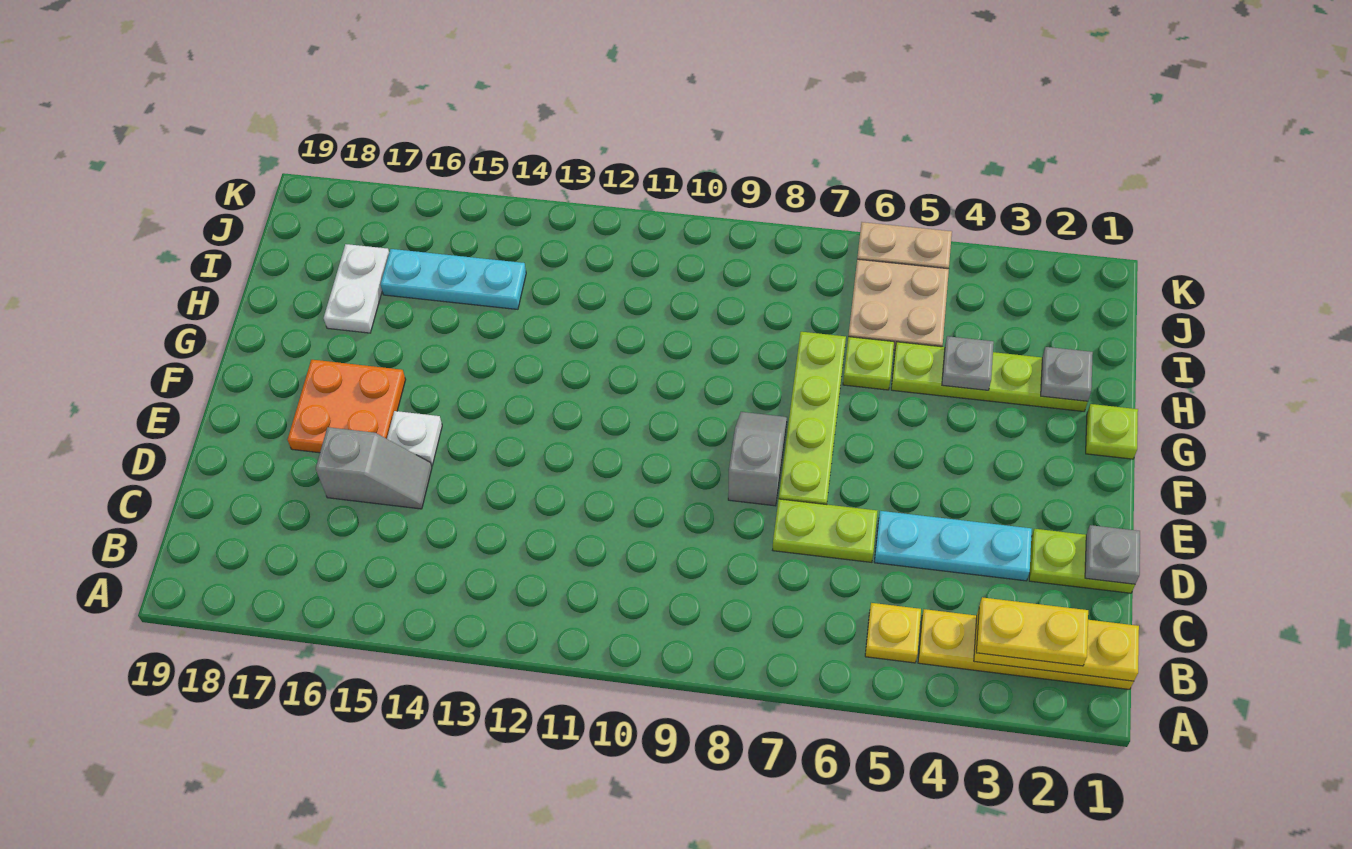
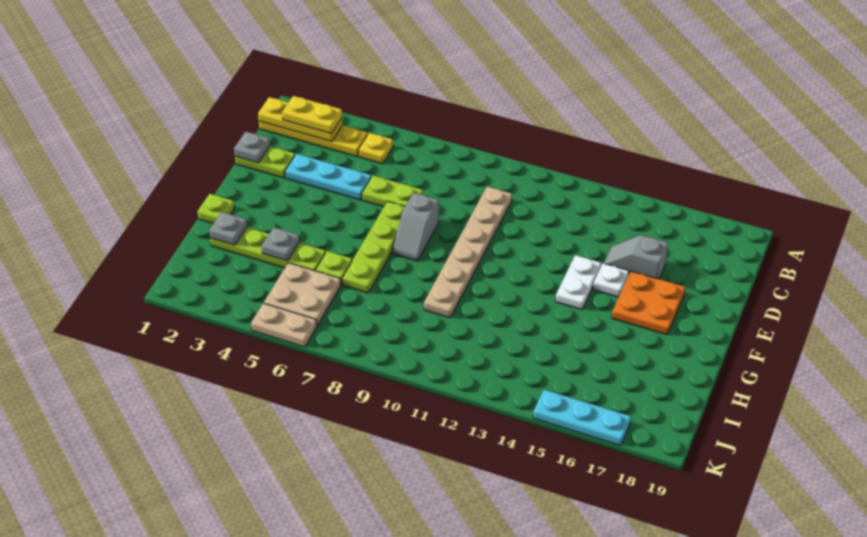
none -> tan plate C10:H10 level 1
white plate H17:I17 level 1 -> white plate E14:F14 level 1
cyan plate I14:I16 level 1 -> cyan plate K15:K17 level 1

